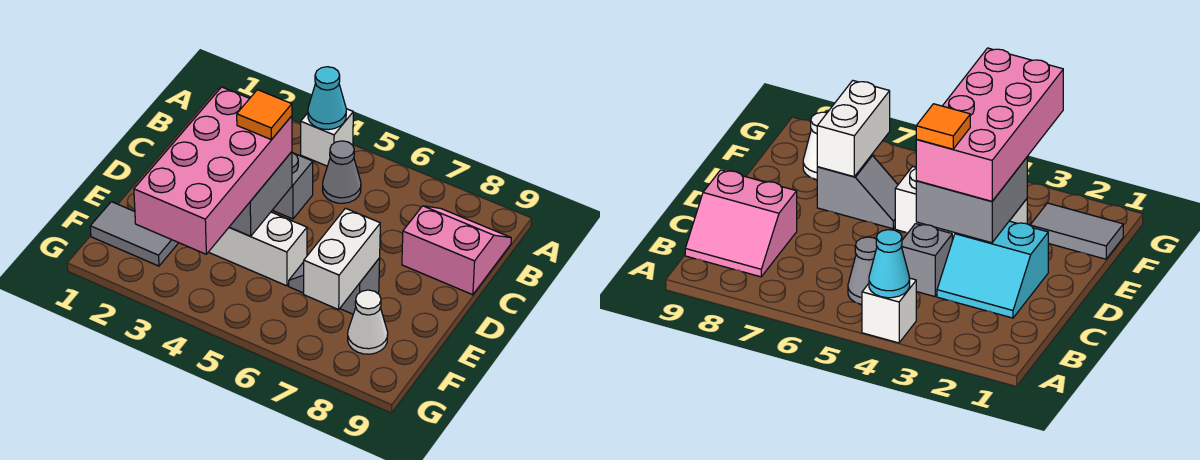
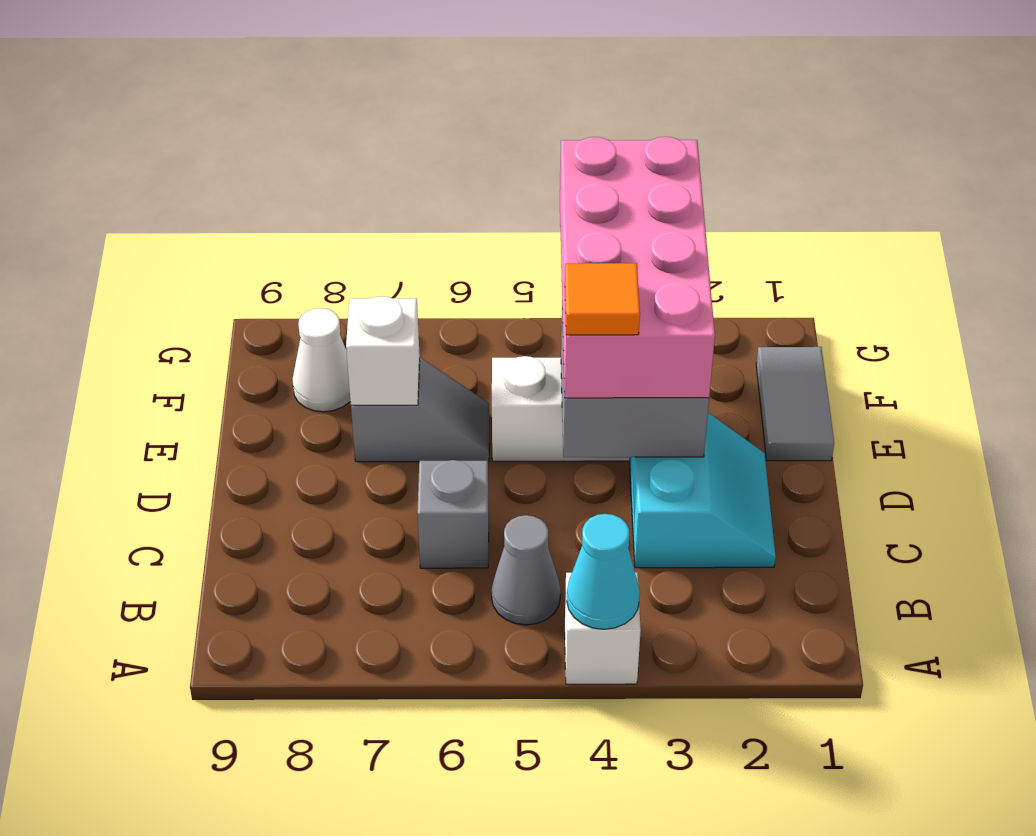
pink slope B8:C9 level 1 top C -> none
cyan slope C2:D3 level 1 top D -> cyan slope C2:D3 level 1 top 3
grey brick C4 level 1 -> grey brick C6 level 1
white brick E7:F7 level 2 -> white brick E7 level 2
grey tile F1:F2 level 1 -> grey tile E1:F1 level 1

